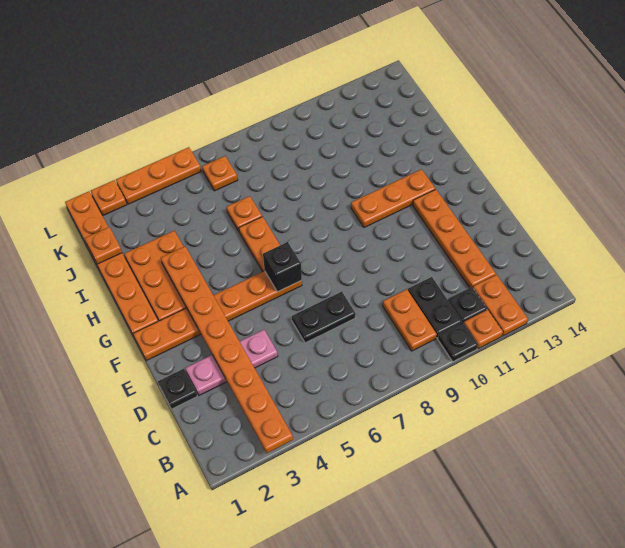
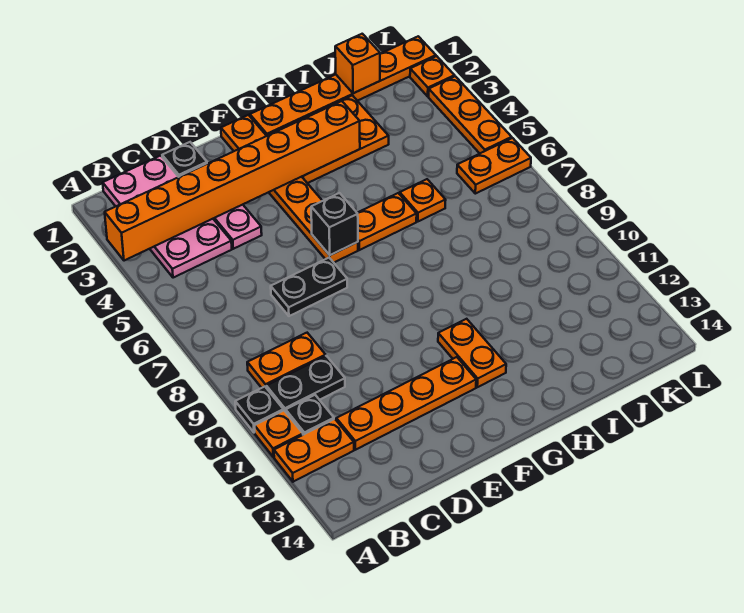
orange plate A3:H3 level 2 -> orange brick A3:H3 level 2
none -> pink plate B1:C4 level 1
black plate D6:D7 level 1 -> black plate D7:E7 level 1
orange plate G10:G12 level 1 -> orange plate G11:G12 level 1
orange plate J1 level 2 -> orange brick J1 level 2
orange plate K6 level 1 -> orange plate K6:L6 level 1

